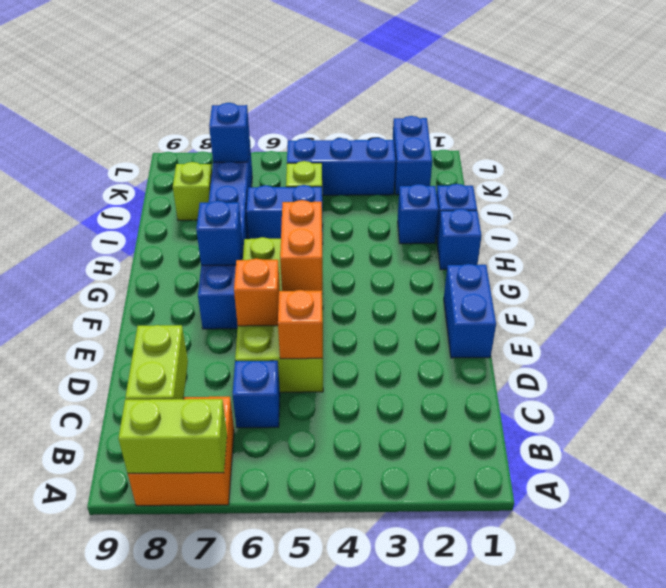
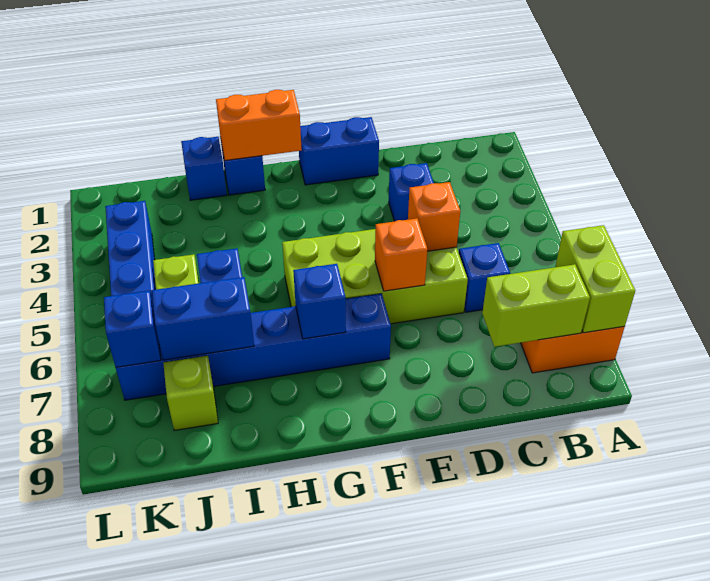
orange brick F5:G5 level 2 -> orange brick G1:H1 level 2
blue brick I2 level 1 -> blue brick D3 level 1
blue brick K2:L2 level 1 -> blue brick I7:J7 level 2

